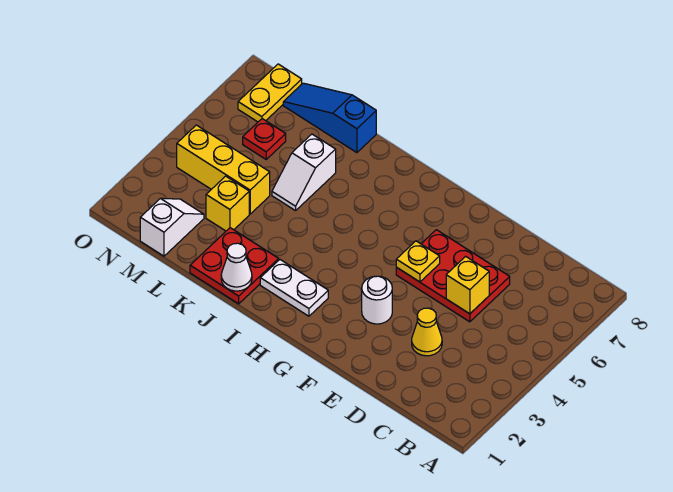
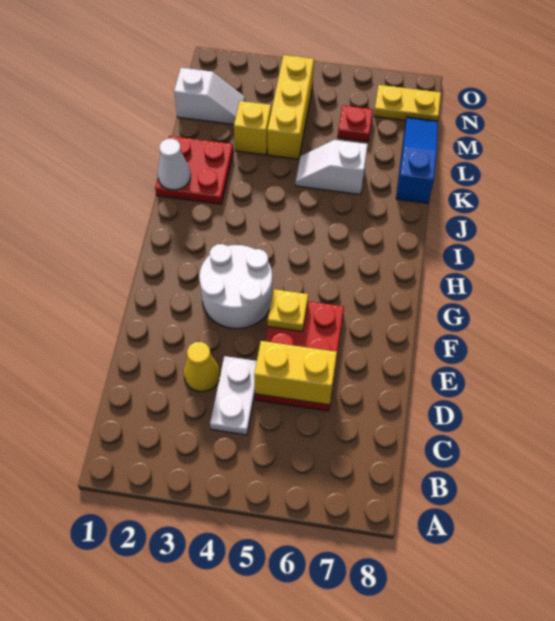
yellow brick D5 level 2 -> yellow brick D5:D6 level 2
white round brick F3 level 1 -> white round brick F3:G4 level 1
white plate H2:I2 level 1 -> white plate C4:D4 level 1

